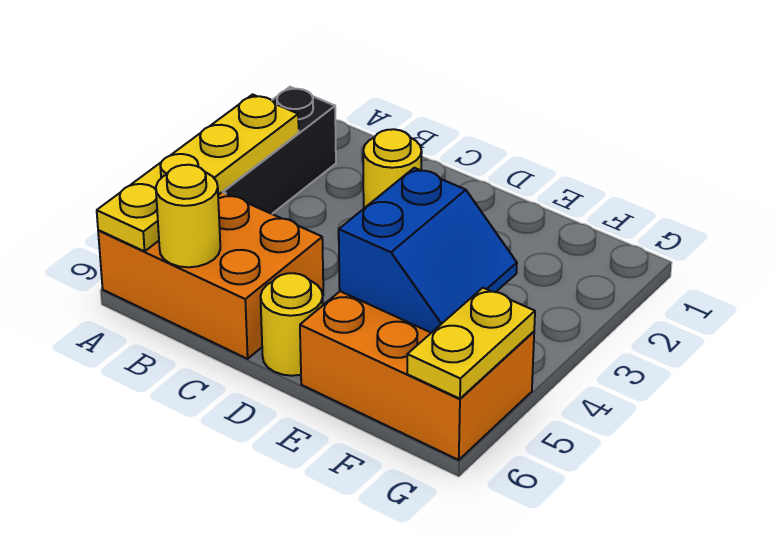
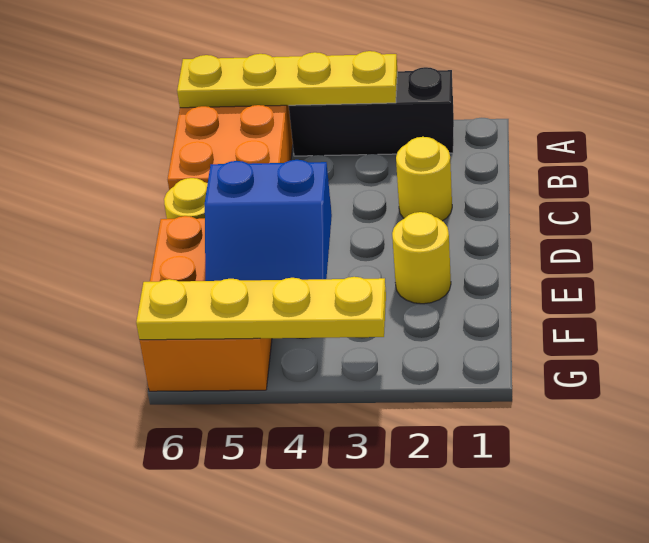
yellow round brick B6 level 2 -> yellow round brick E2 level 1
yellow plate G5:G6 level 2 -> yellow plate G3:G6 level 2

